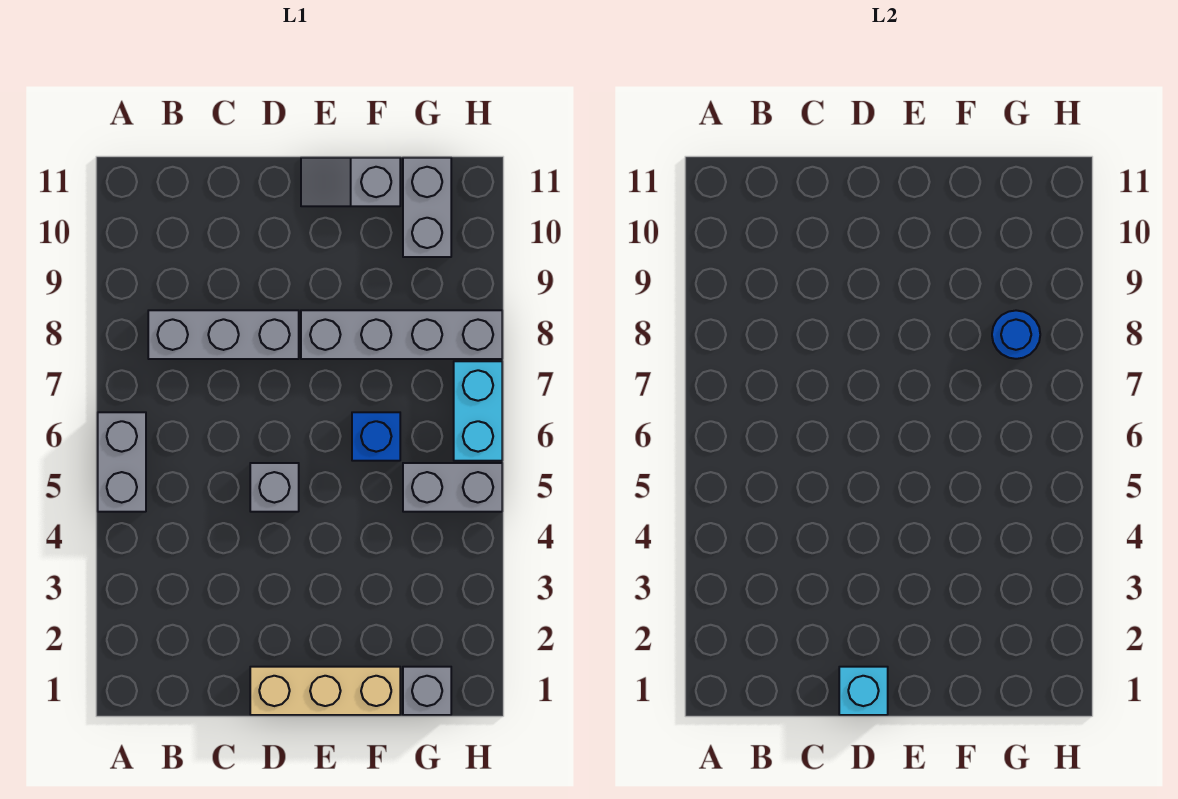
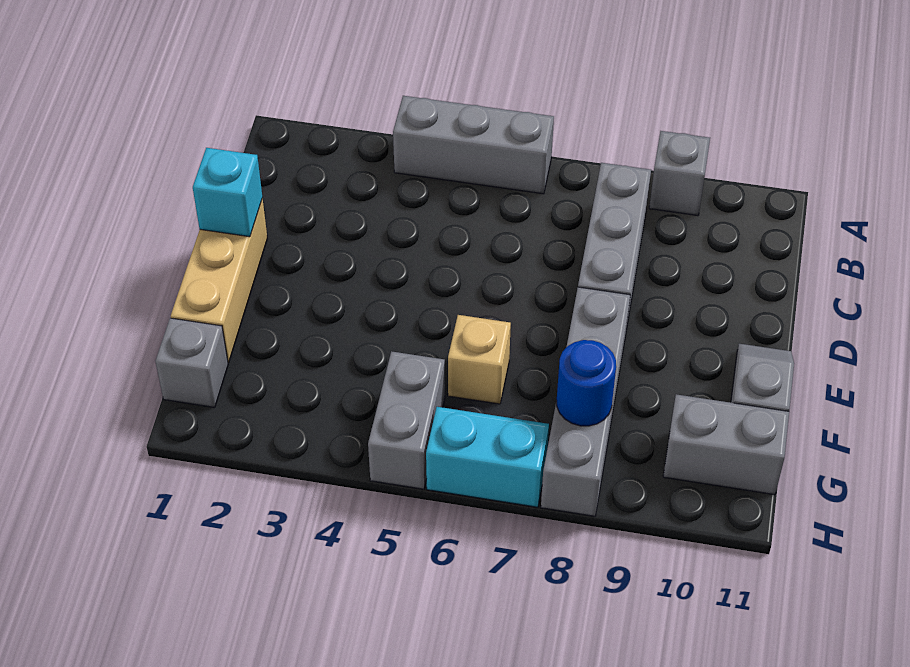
grey brick A5:A6 level 1 -> grey brick A4:A6 level 1
grey brick D5 level 1 -> grey brick A9 level 1
blue brick F6 level 1 -> tan brick F6 level 1

